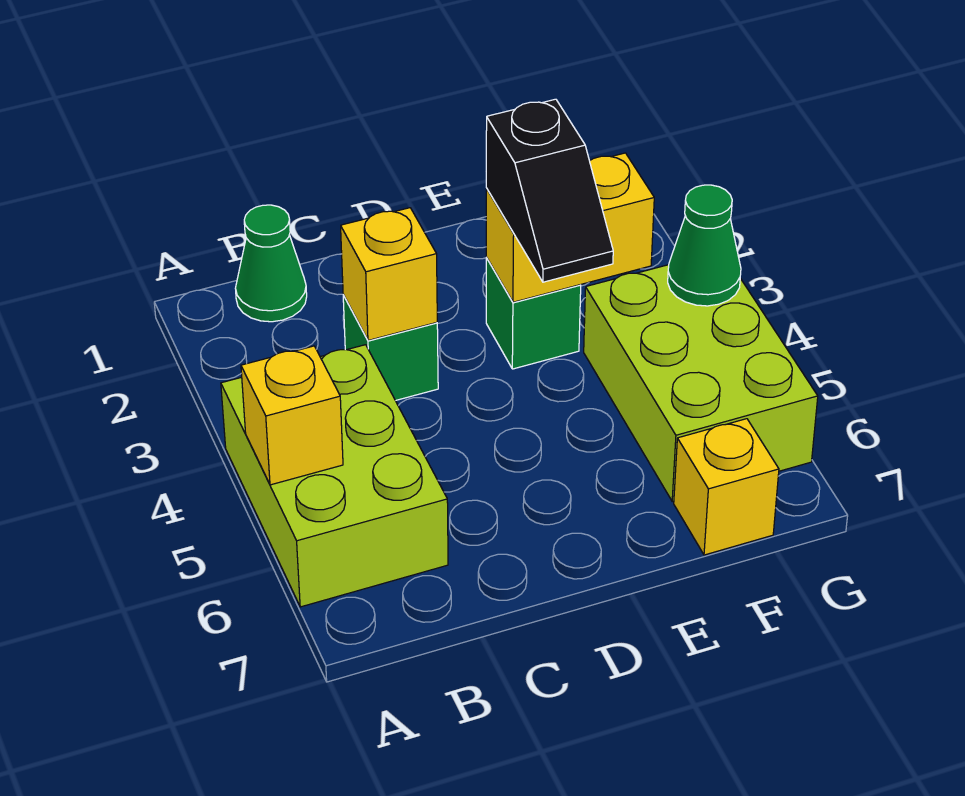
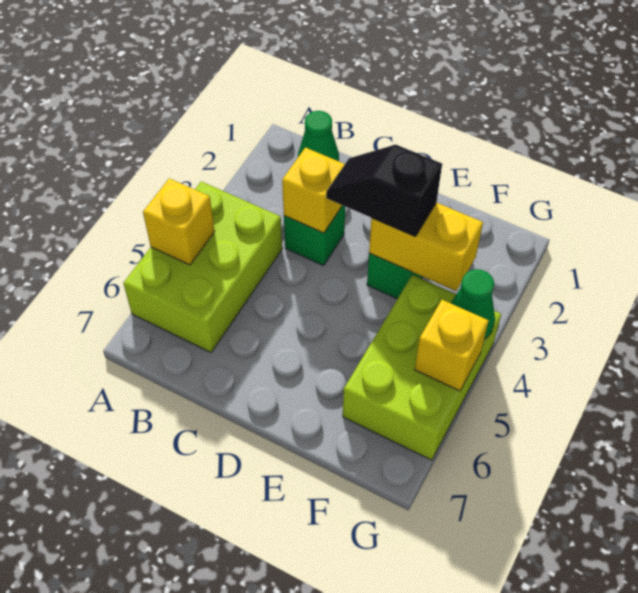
black slope E3:E4 level 3 top 3 -> black slope D3:E3 level 3 top E
yellow brick F7 level 1 -> yellow brick G5 level 2

